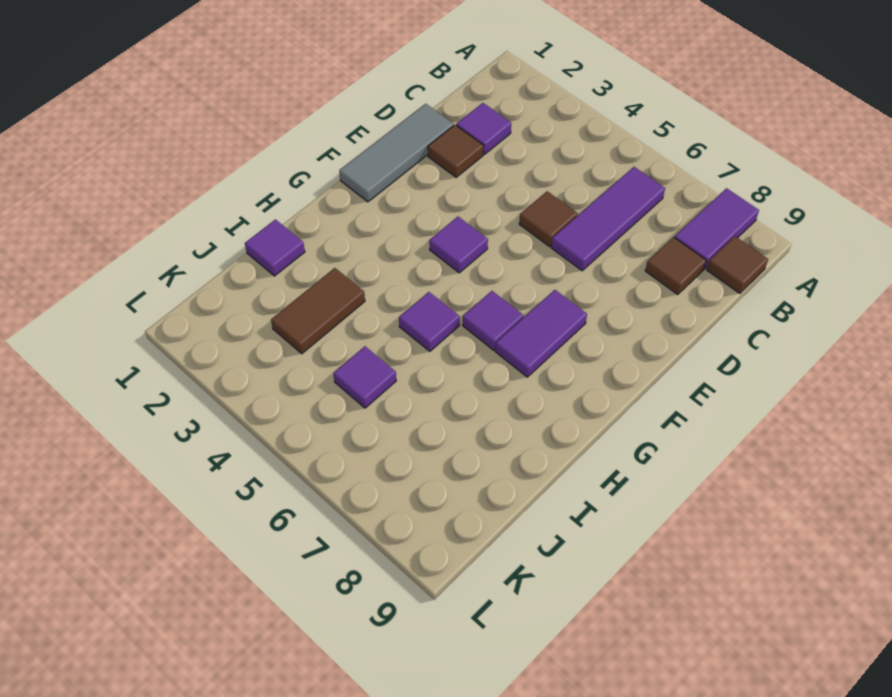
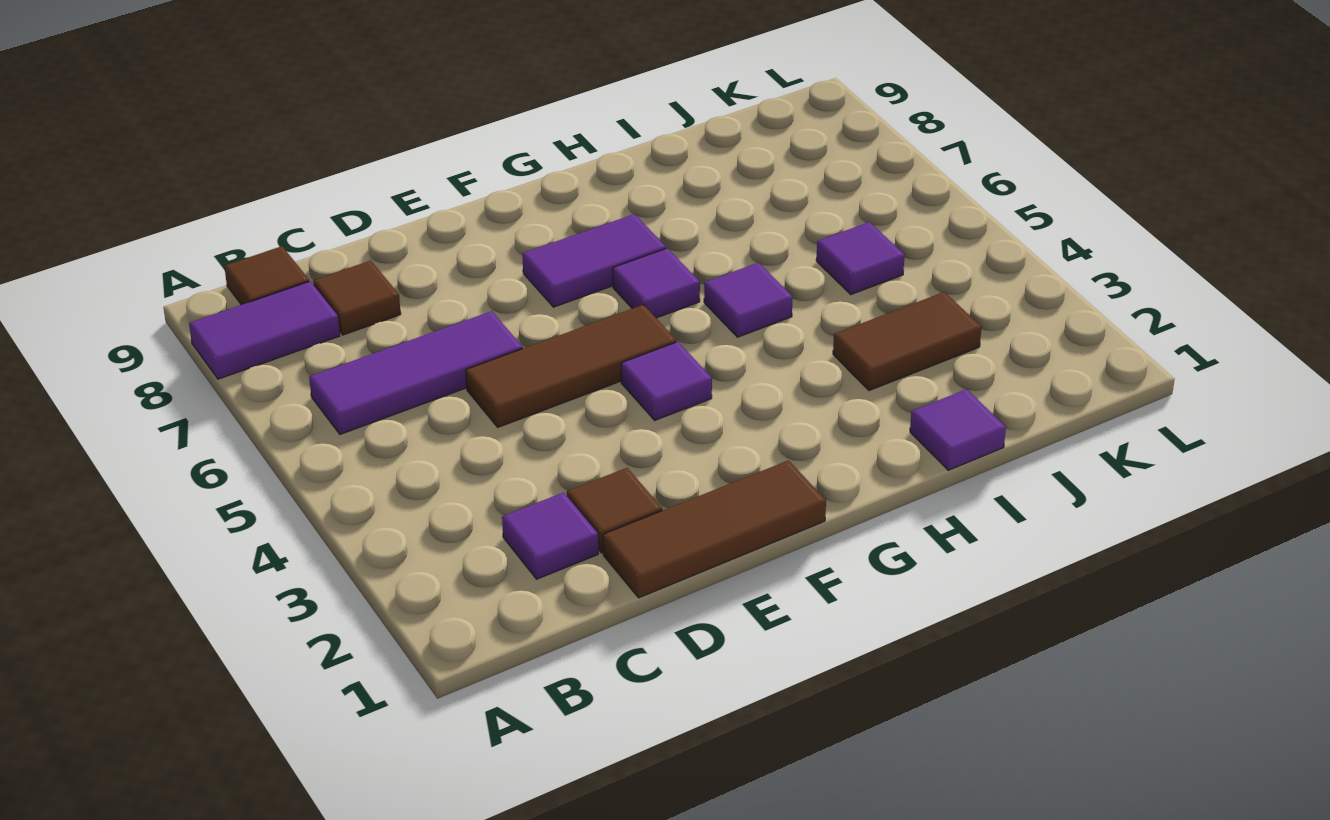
grey tile D1:F1 level 1 -> brown tile D1:F1 level 1
brown tile D5 level 1 -> brown tile D5:F5 level 1

